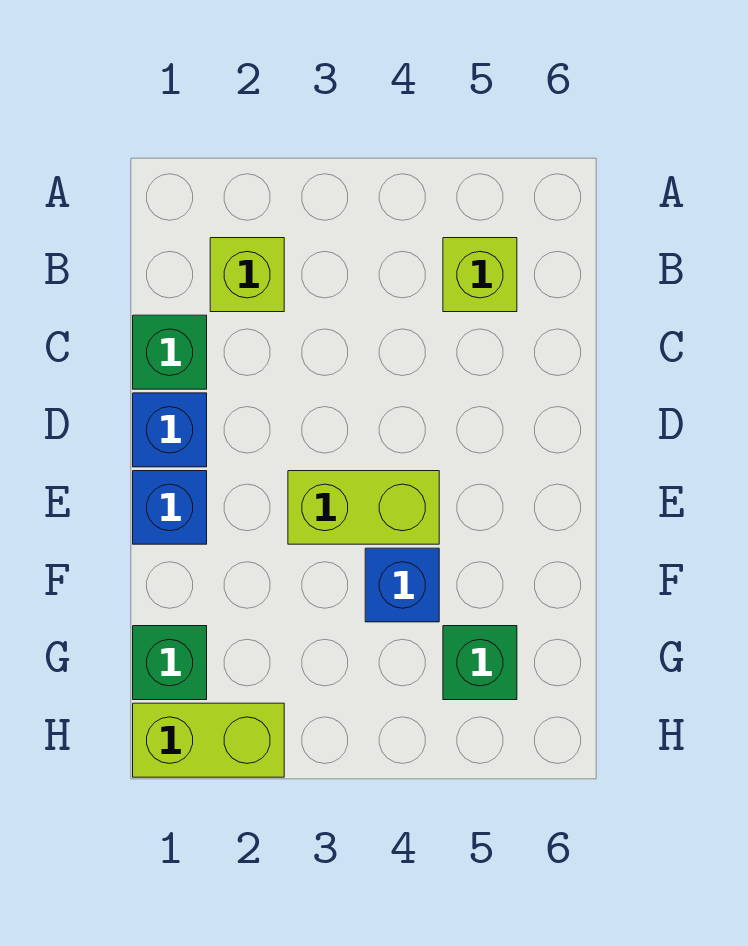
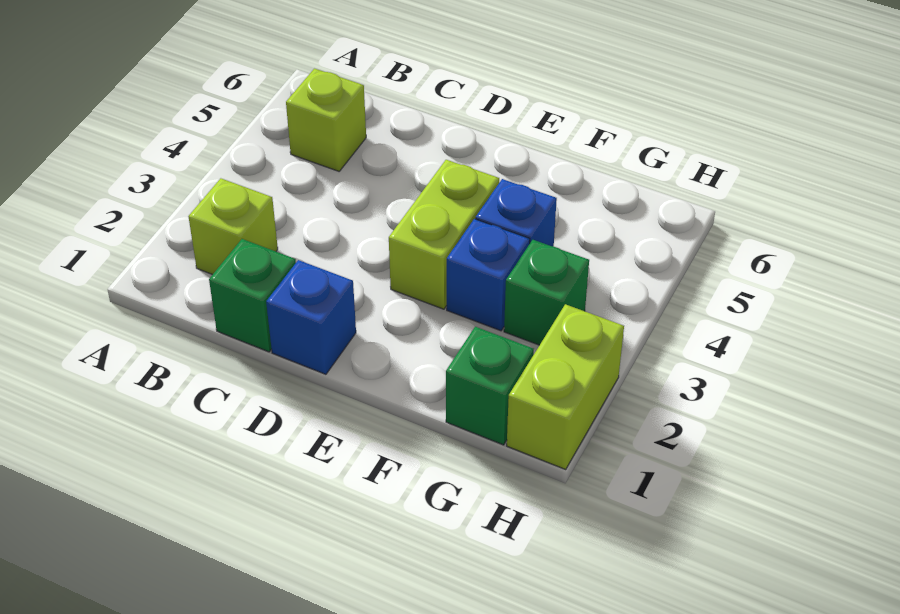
blue brick E1 level 1 -> blue brick F3 level 1
green brick G5 level 1 -> green brick G3 level 1

